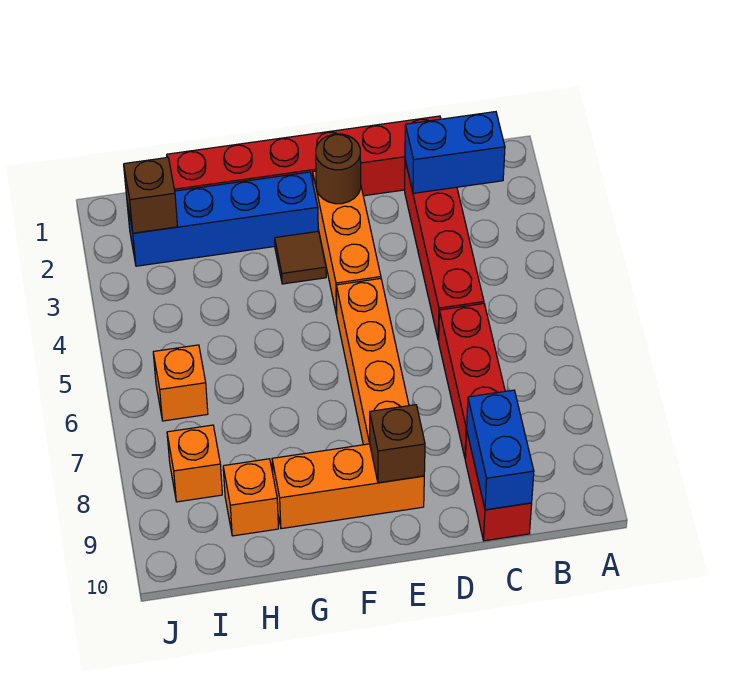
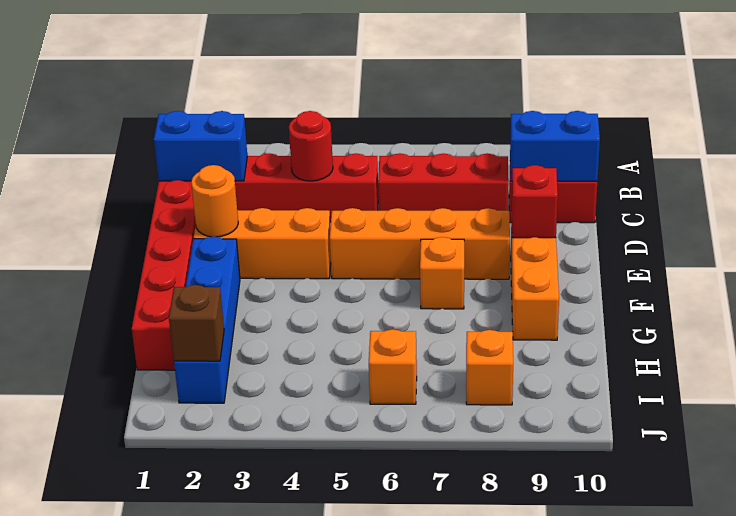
blue brick B2:C2 level 2 -> blue brick C1:C2 level 2
none -> red round brick C4 level 2
brown round brick E2 level 2 -> orange round brick E2 level 2
brown brick E9 level 2 -> red brick E9 level 2
brown tile F3 level 1 -> none
orange brick H9 level 1 -> orange brick F7 level 1

